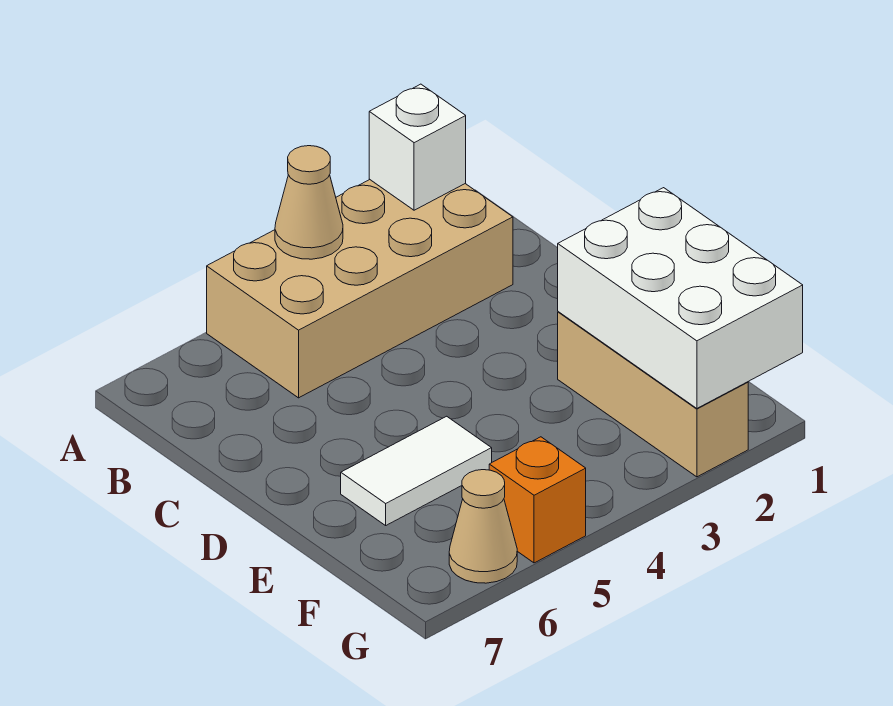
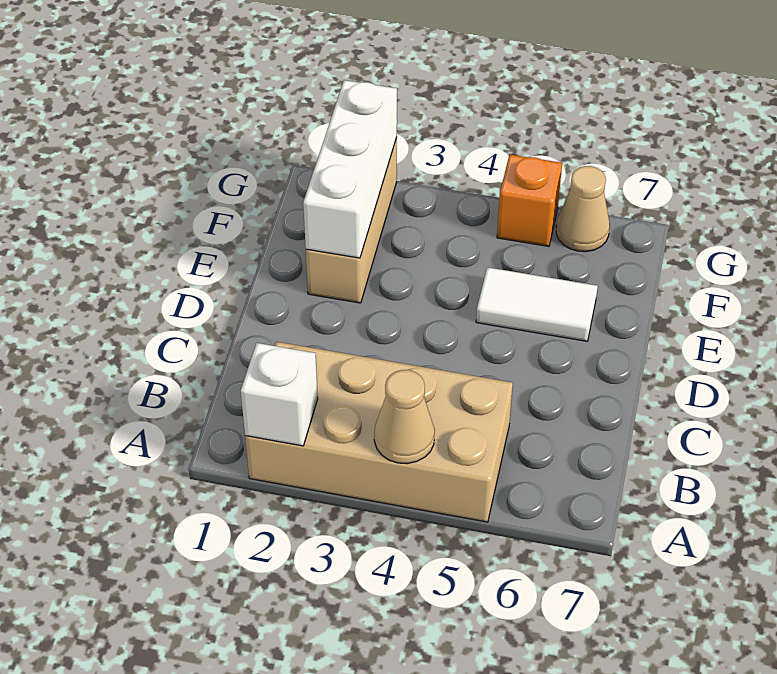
white brick E1:G2 level 2 -> white brick E2:G2 level 2

